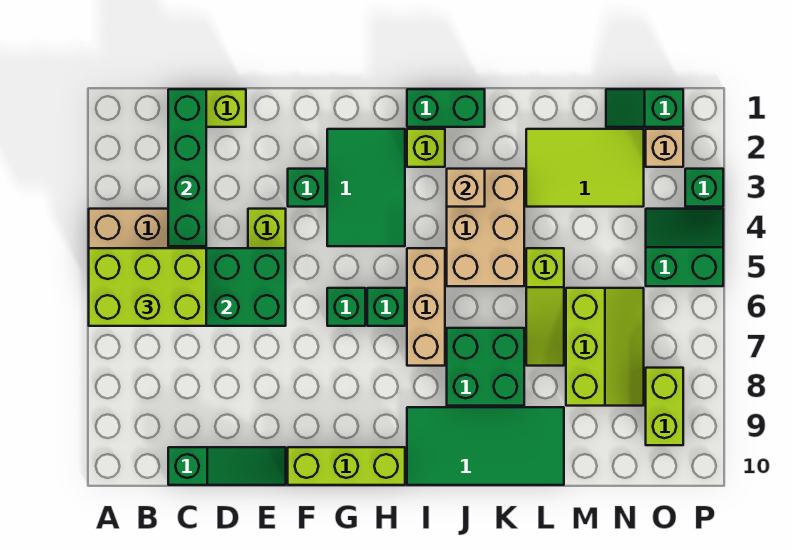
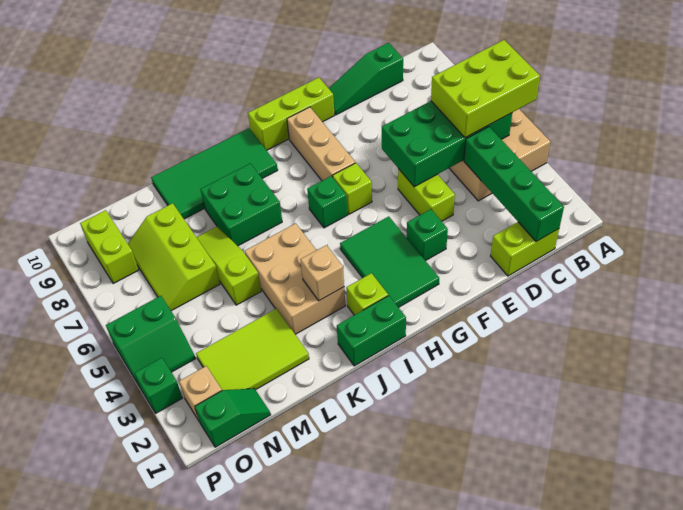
green brick G6 level 1 -> lime brick G6 level 1
tan brick I5:I7 level 1 -> tan brick G7:G9 level 1

